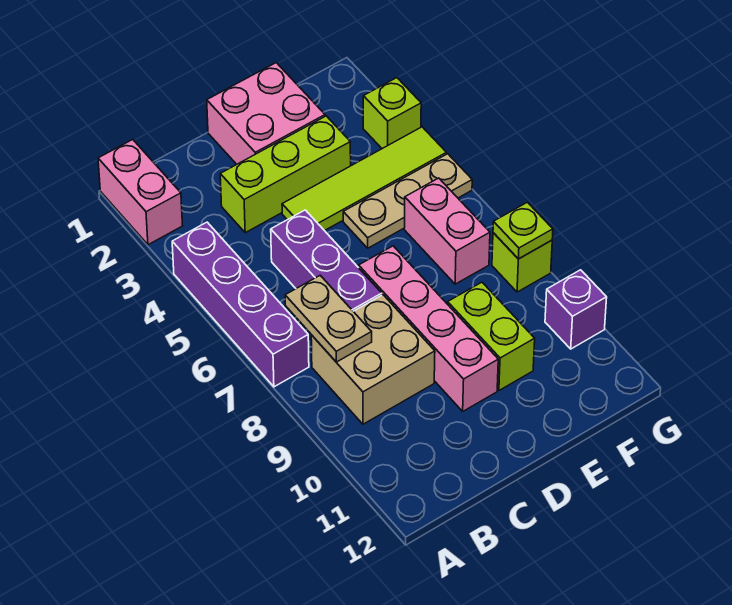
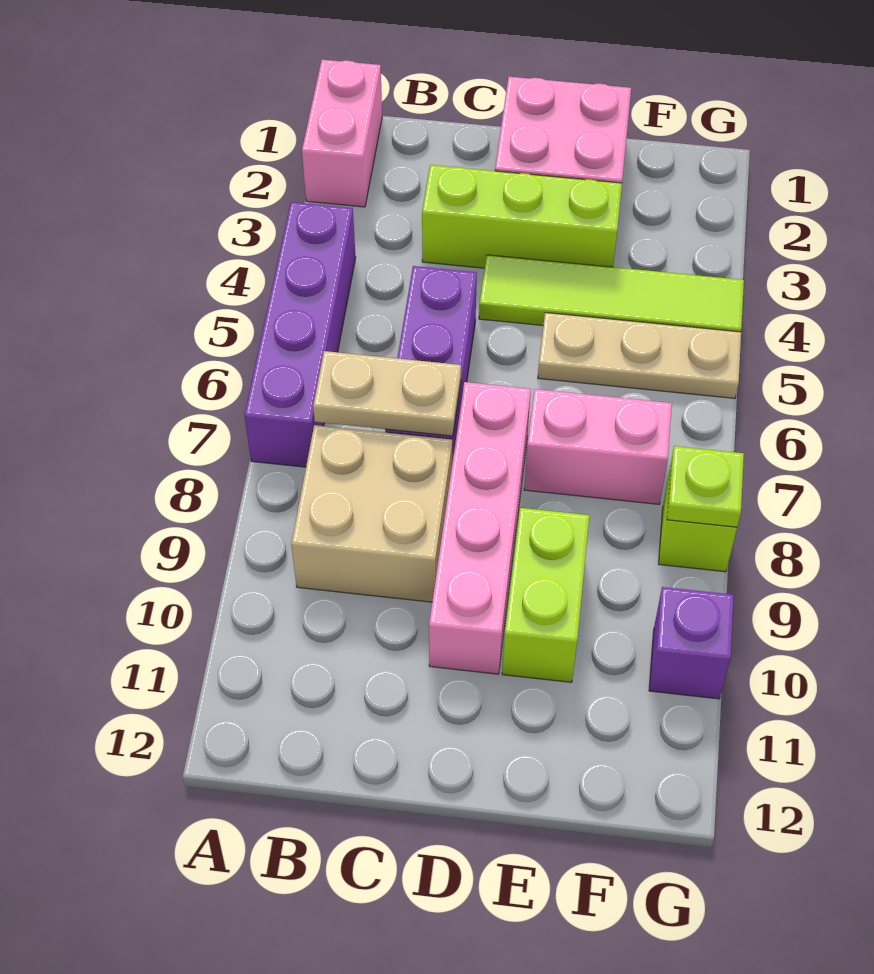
tan plate B7:B8 level 2 -> tan plate B7:C7 level 2
pink brick F6:F7 level 1 -> pink brick E7:F7 level 1
lime brick G3 level 1 -> none

